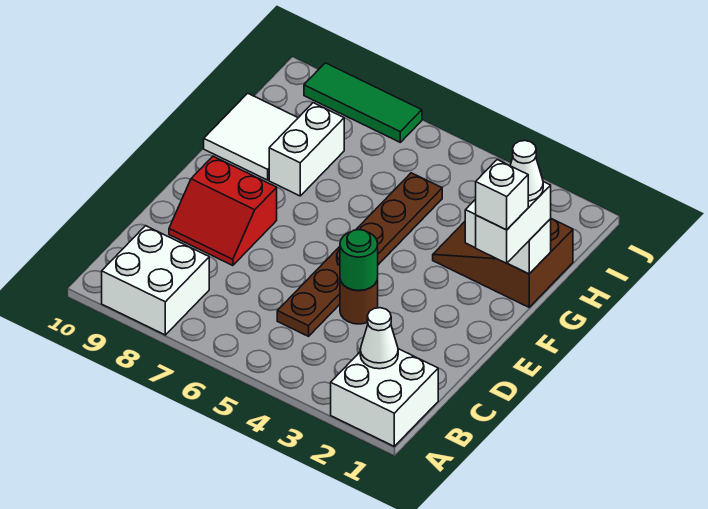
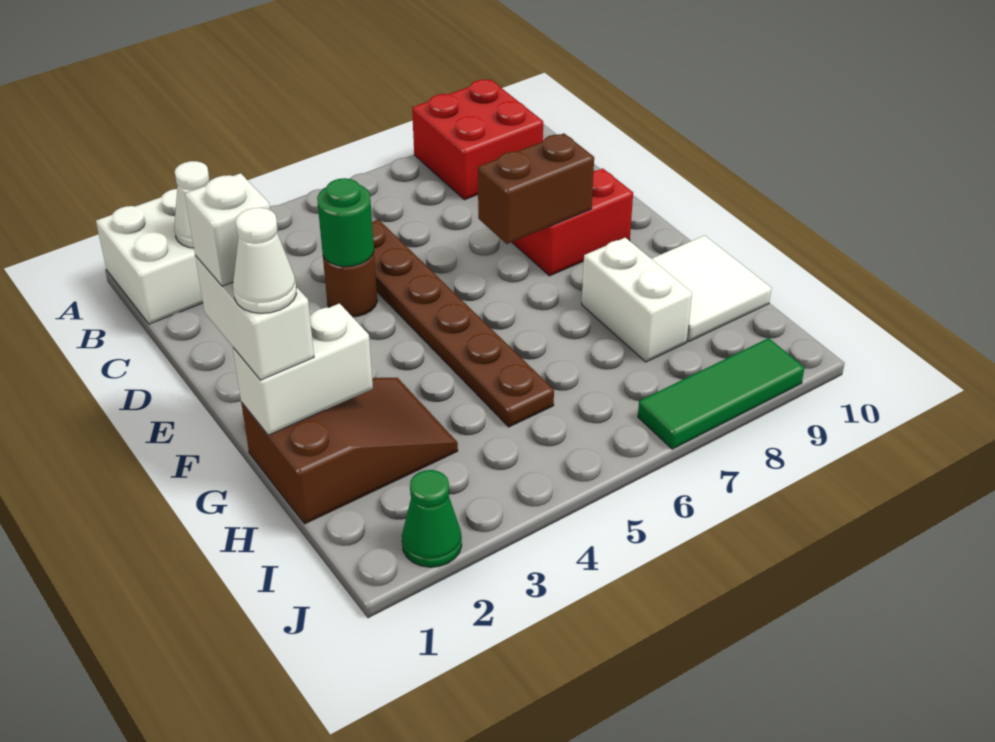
white brick A8:B9 level 1 -> red brick A8:B9 level 1
none -> brown brick E7:E8 level 2
none -> green cone J2 level 1

